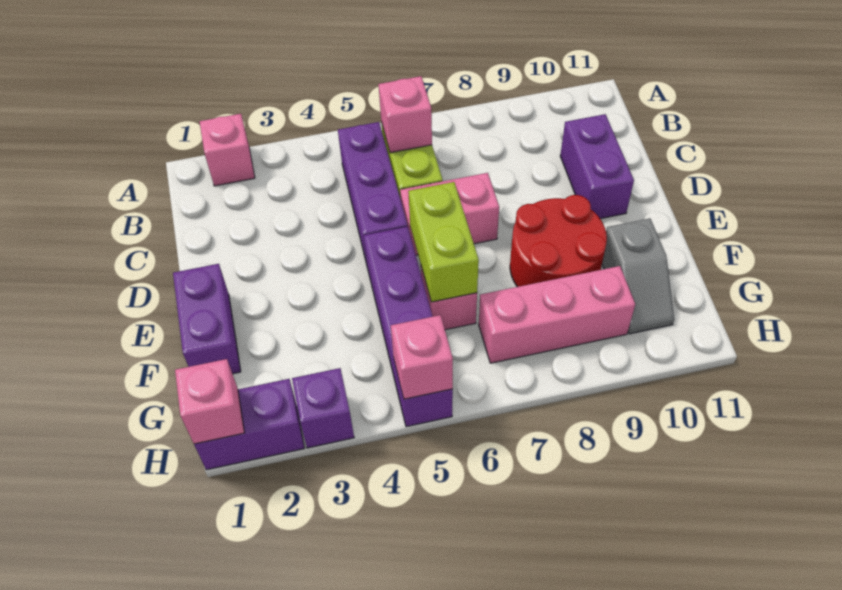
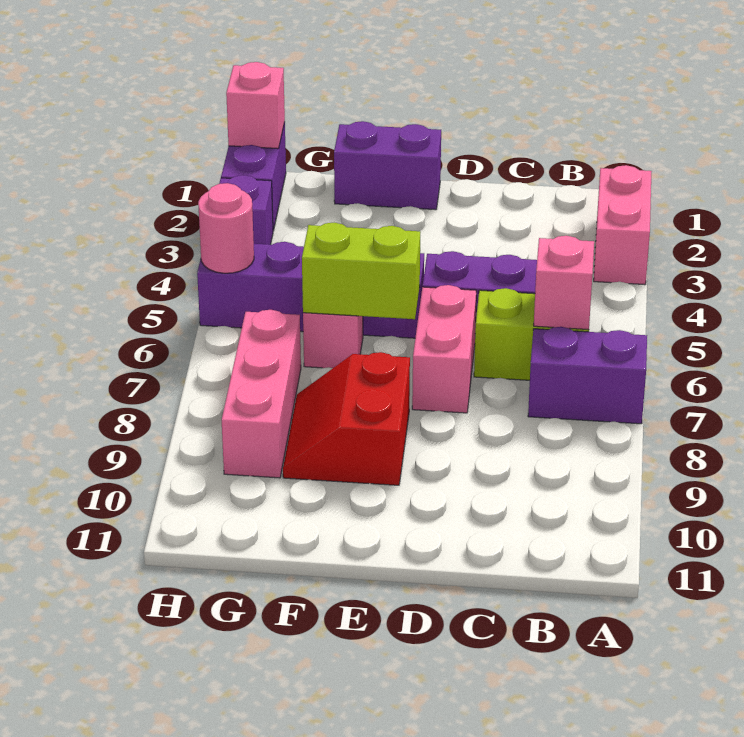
pink brick A2 level 1 -> pink brick A2:A3 level 1
purple brick C10:D10 level 1 -> purple brick A7:B7 level 1
red round brick E8:F9 level 1 -> red slope E8:F9 level 1 top E
grey slope F10:G10 level 1 top F -> none
pink brick H5 level 2 -> pink round brick H5 level 2

